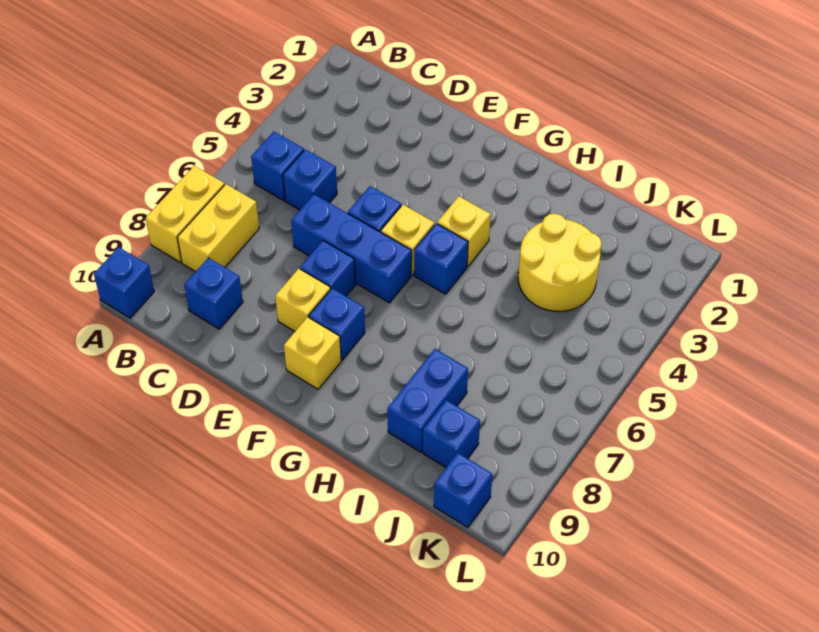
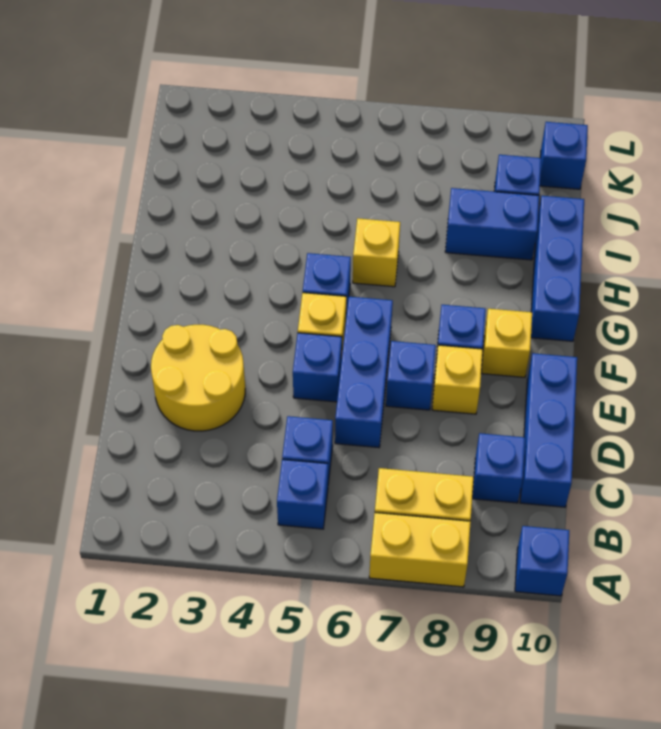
none -> blue brick C10:E10 level 1
yellow brick G4 level 1 -> yellow brick H6 level 1
none -> blue brick G10:I10 level 1
yellow round brick I3:J4 level 1 -> yellow round brick D2:E3 level 1

